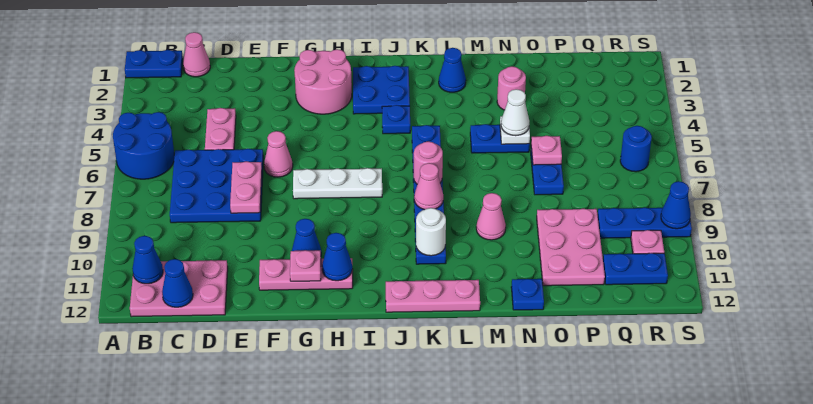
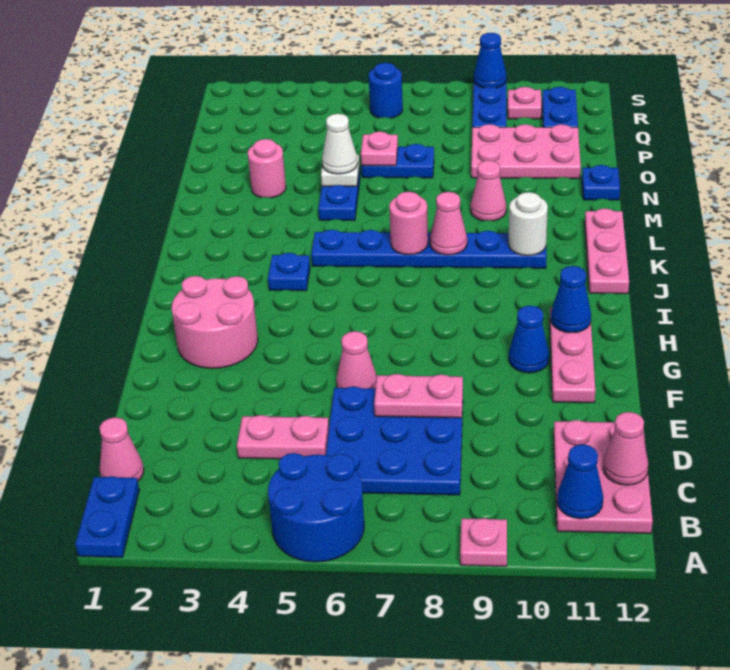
blue cone C12 level 2 -> pink cone C12 level 2
white plate G7:I7 level 1 -> none
pink plate G11 level 2 -> pink plate A9 level 1
blue plate I2:J3 level 1 -> none
blue cone L2 level 1 -> none

